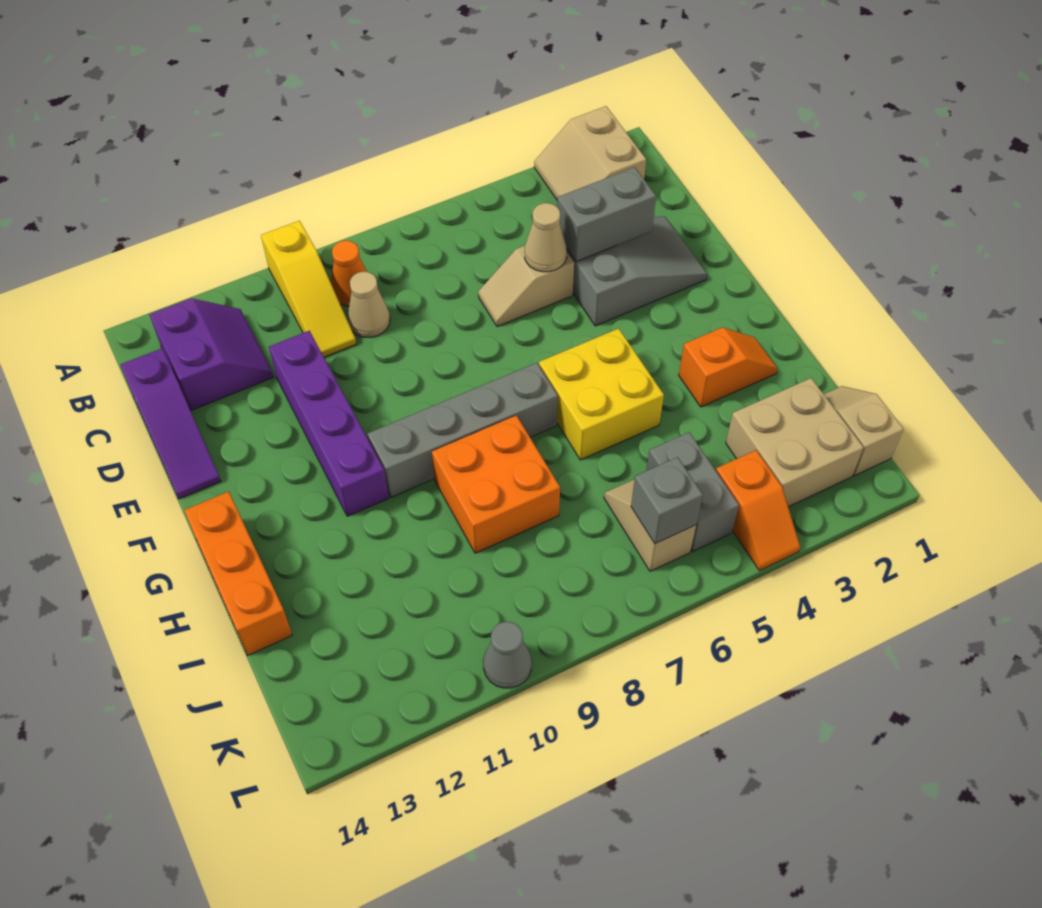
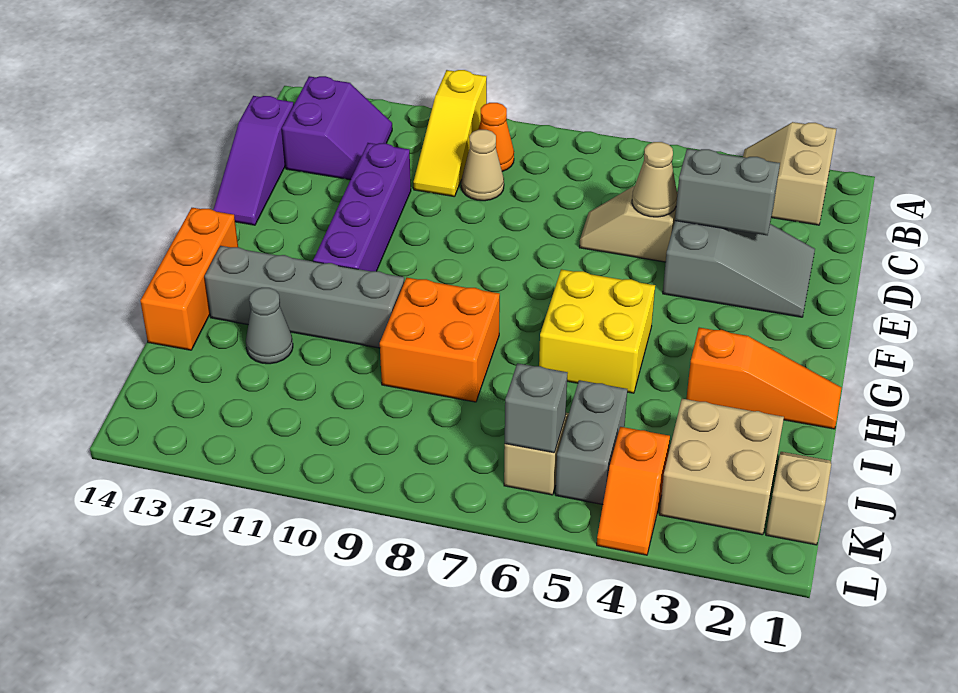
grey brick G7:G10 level 1 -> grey brick H10:H13 level 1
orange slope H2:H3 level 1 top 3 -> orange slope H1:H3 level 1 top 3
grey cone L10 level 1 -> grey cone I12 level 1

